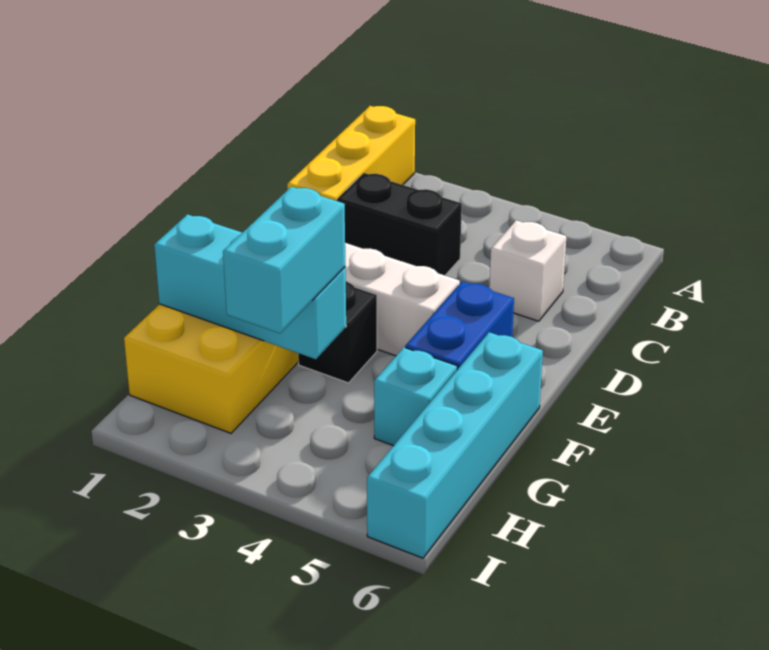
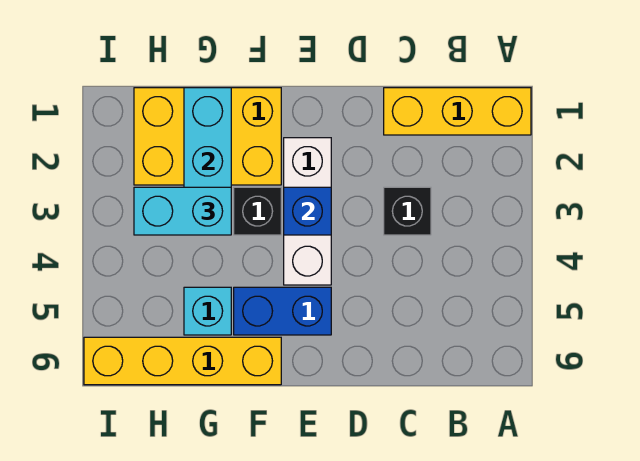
black brick C2:C3 level 1 -> black brick C3 level 1
white brick C5 level 1 -> none
none -> blue brick E3 level 2
cyan brick F6:I6 level 1 -> yellow brick F6:I6 level 1

